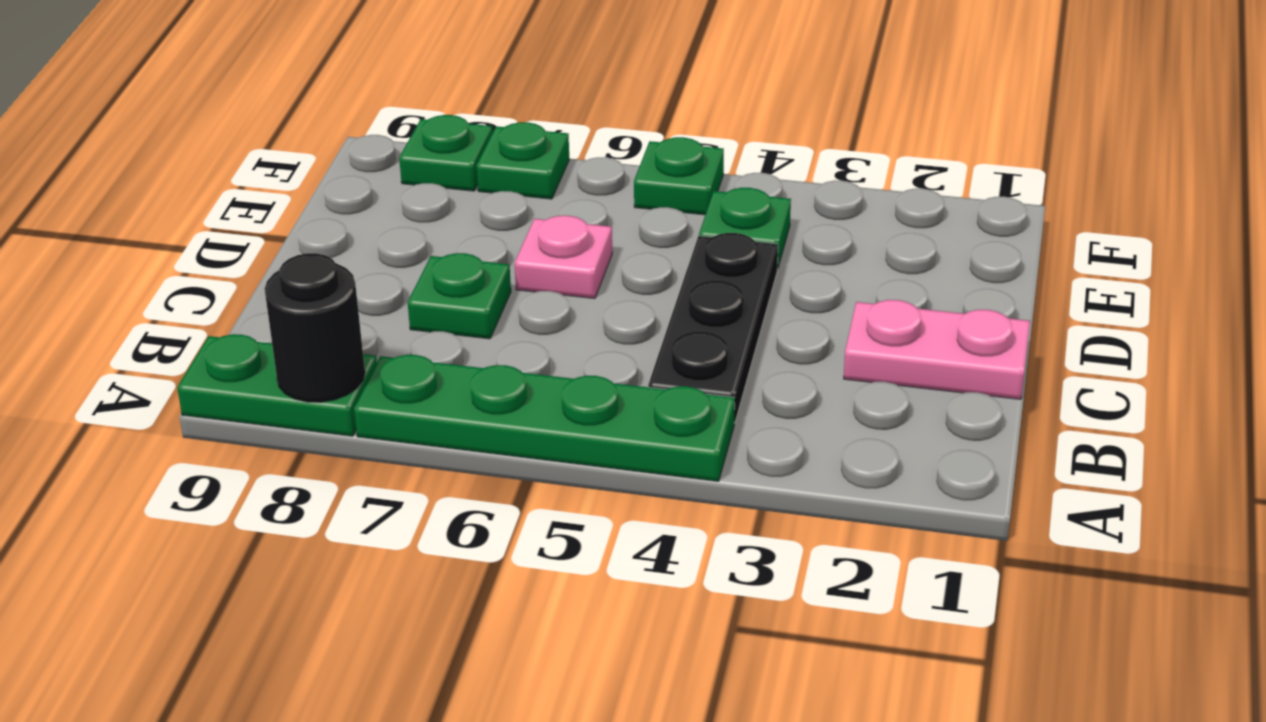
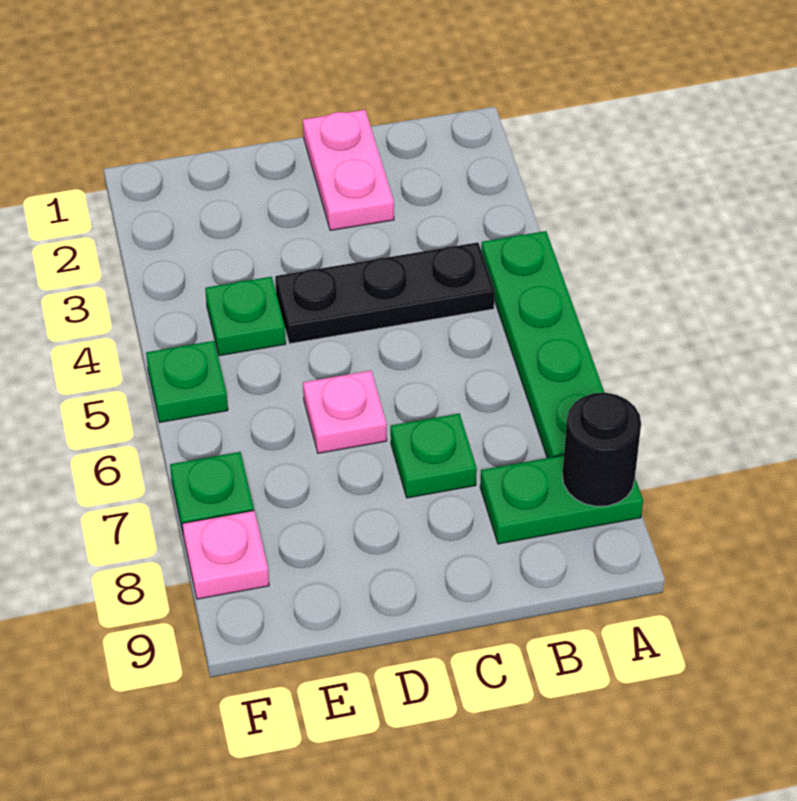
green plate A8:A9 level 1 -> green plate A8:B8 level 1
green plate F8 level 1 -> pink plate F8 level 1

